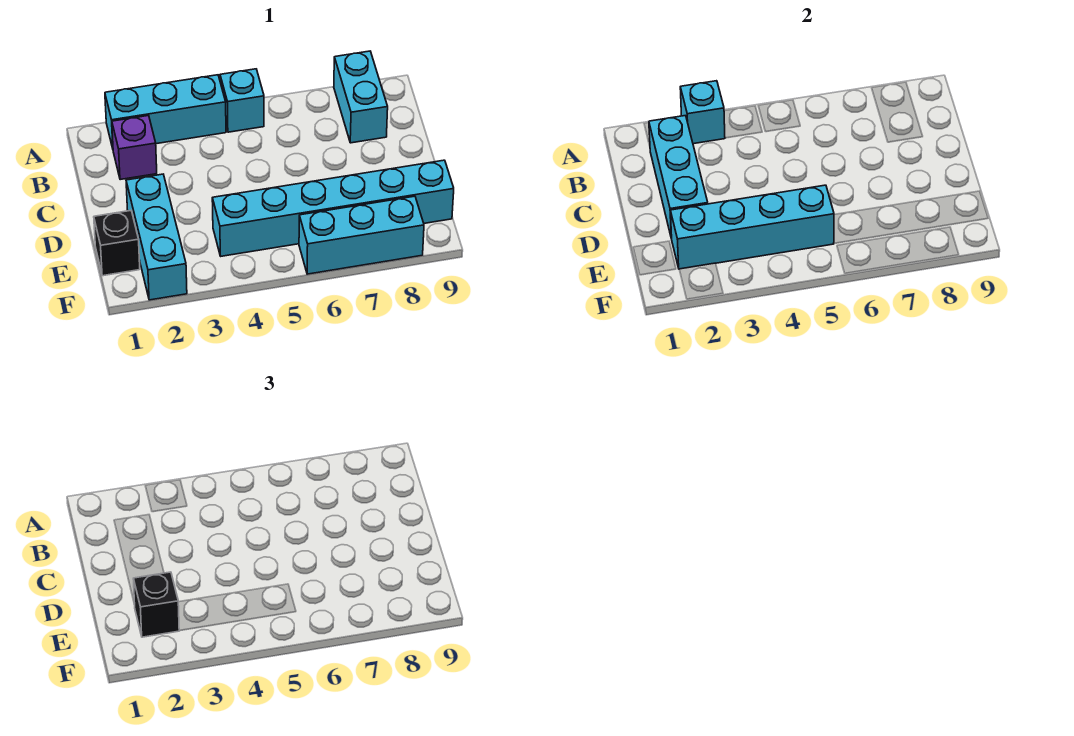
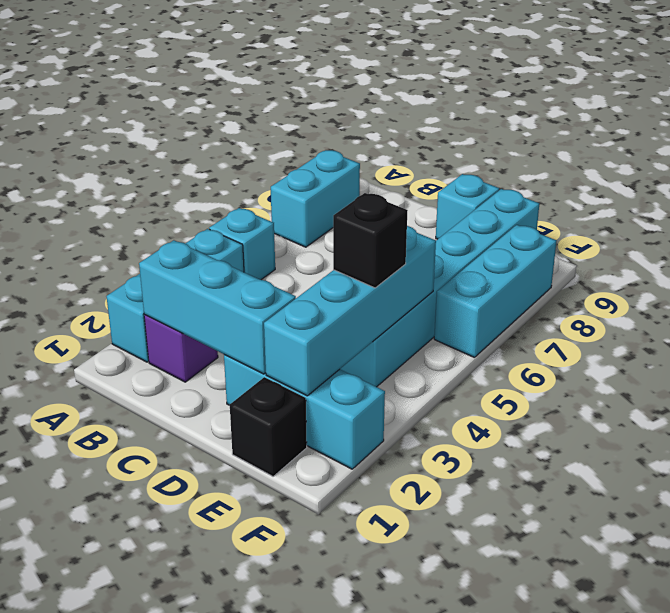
cyan brick A3 level 2 -> cyan brick D9 level 1
cyan brick A8:B8 level 1 -> cyan brick A7:A8 level 1
black brick E2 level 3 -> black brick E4 level 3

